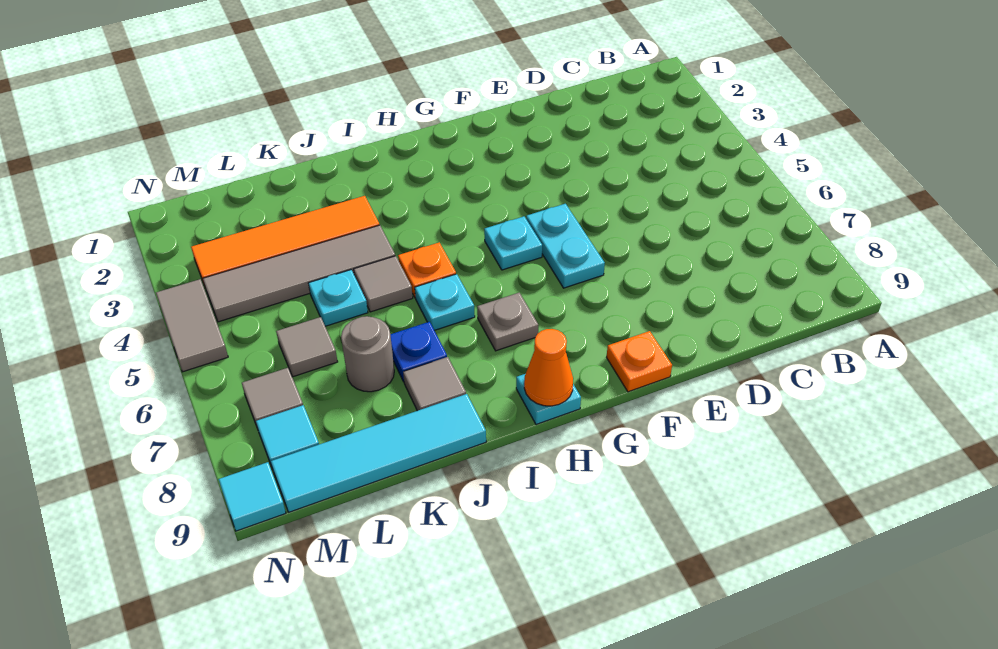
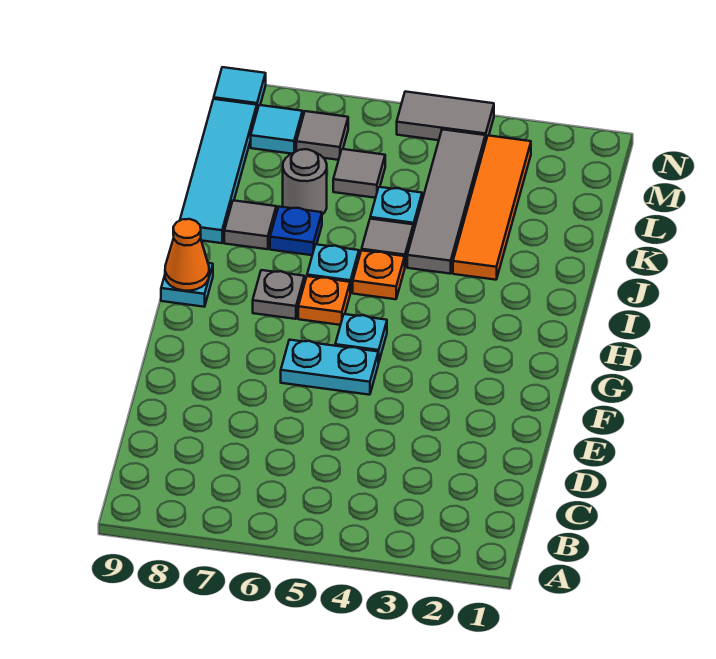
orange plate F9 level 1 -> orange plate H6 level 1

